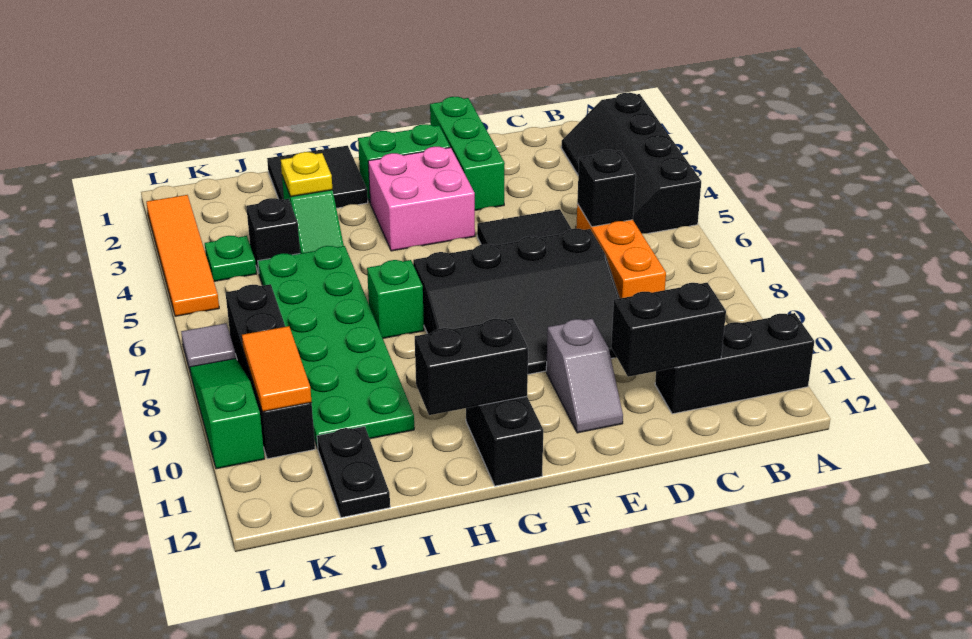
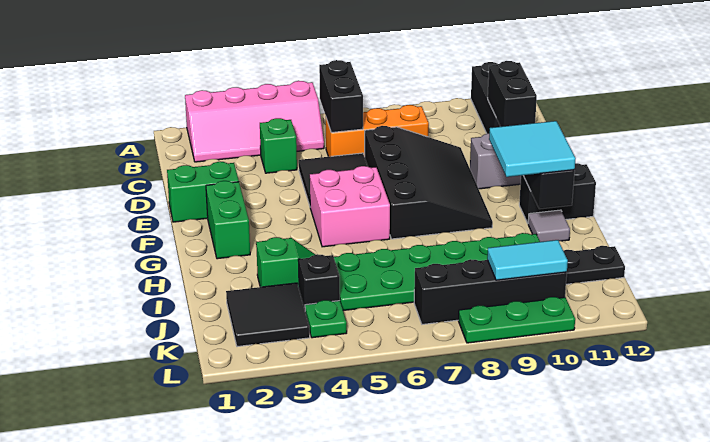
black slope A2:B5 level 1 top A -> pink slope A2:B5 level 1 top A
black brick C6 level 2 -> black brick B6:C6 level 2
green brick E1:E3 level 1 -> green brick E1:E2 level 1
pink brick F3:G4 level 1 -> pink brick F5:G6 level 1
none -> cyan tile G10:H11 level 3
black tile H1:I2 level 1 -> black tile J2:K3 level 1
green brick H7 level 1 -> green brick C4 level 1
yellow plate I3 level 2 -> none
orange tile K9:K10 level 2 -> cyan tile K9:K10 level 2
orange tile L2:L5 level 1 -> none
grey tile L7 level 1 -> grey tile H11 level 1
green slope L8:L10 level 1 top 10 -> green plate L8:L10 level 1

